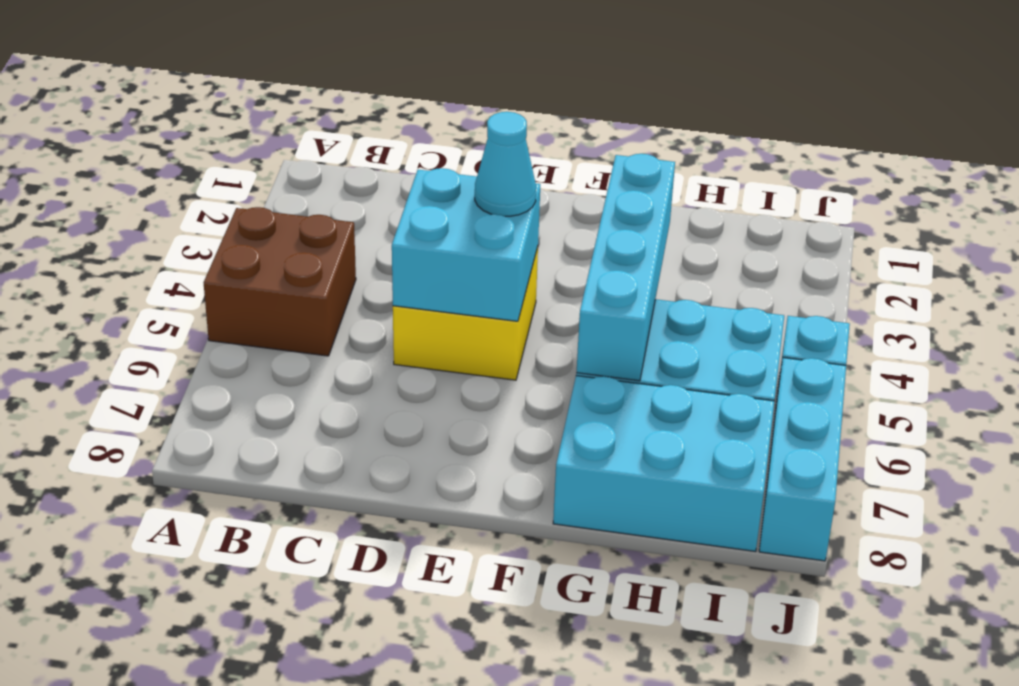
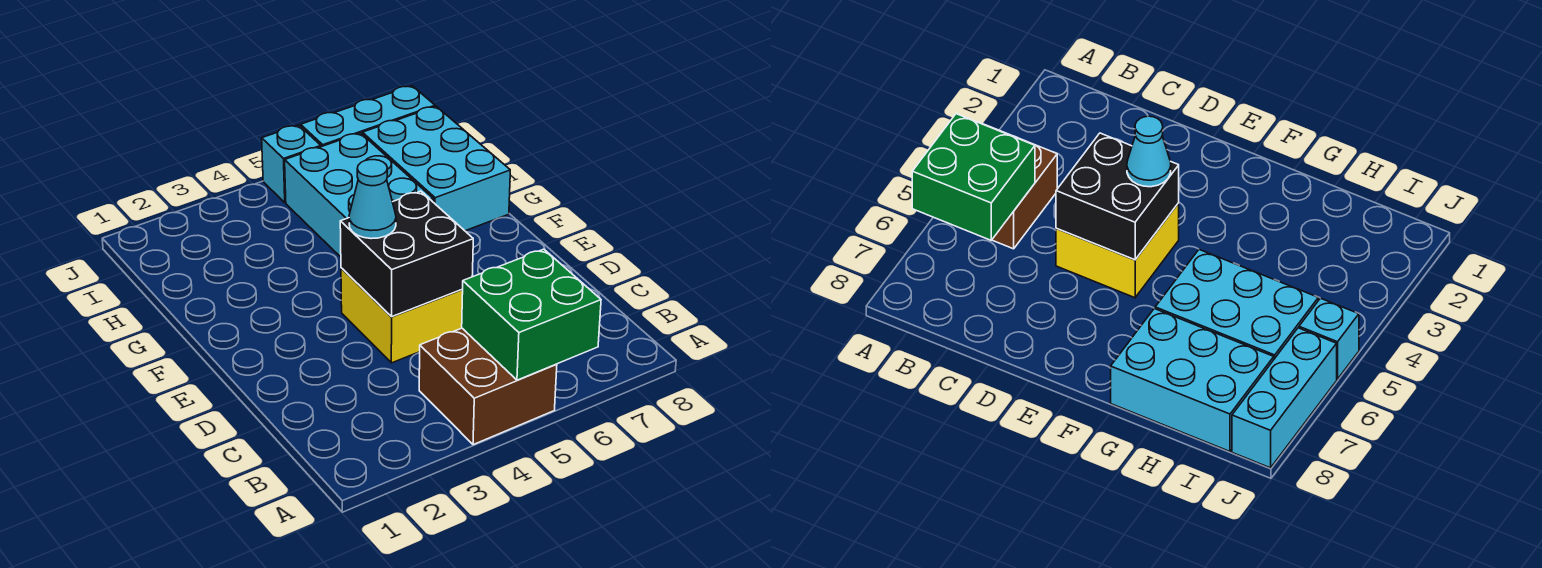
none -> green brick A5:B6 level 2
cyan brick D4:E5 level 2 -> black brick D4:E5 level 2
cyan brick G3:G6 level 2 -> none

